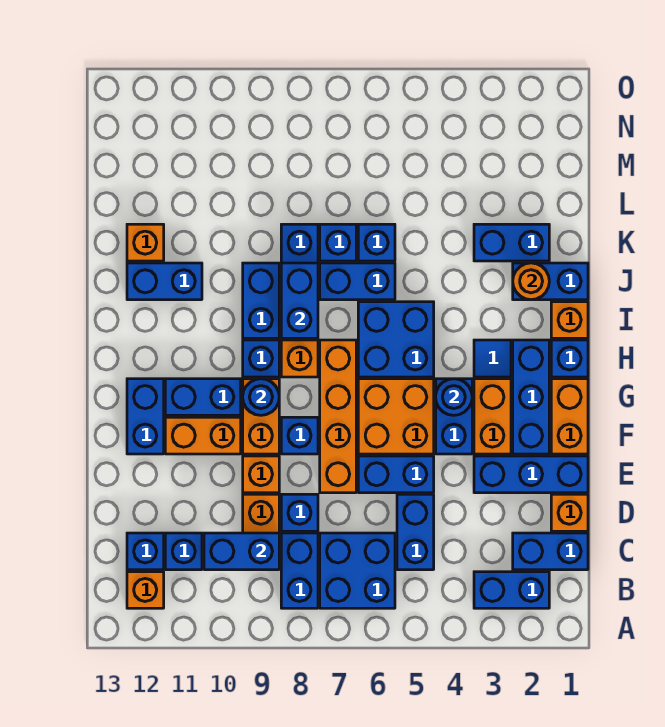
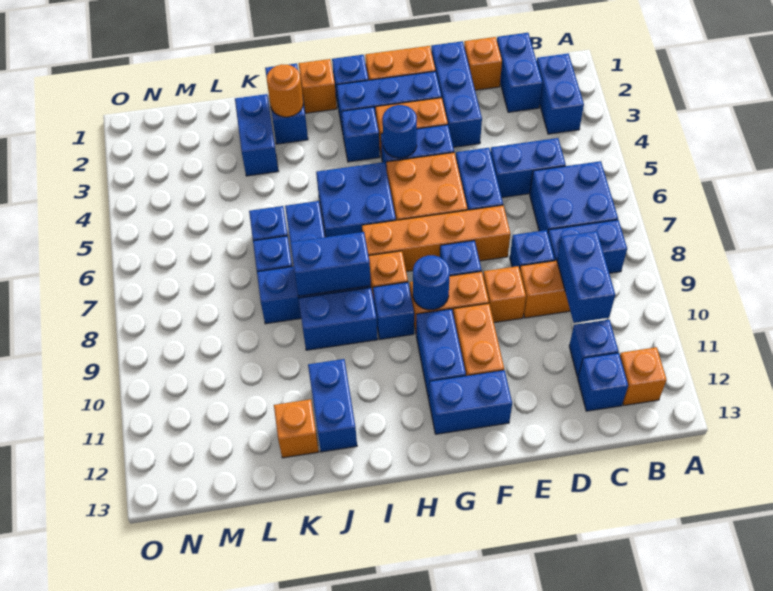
blue tile H3 level 1 -> blue brick H3 level 1

